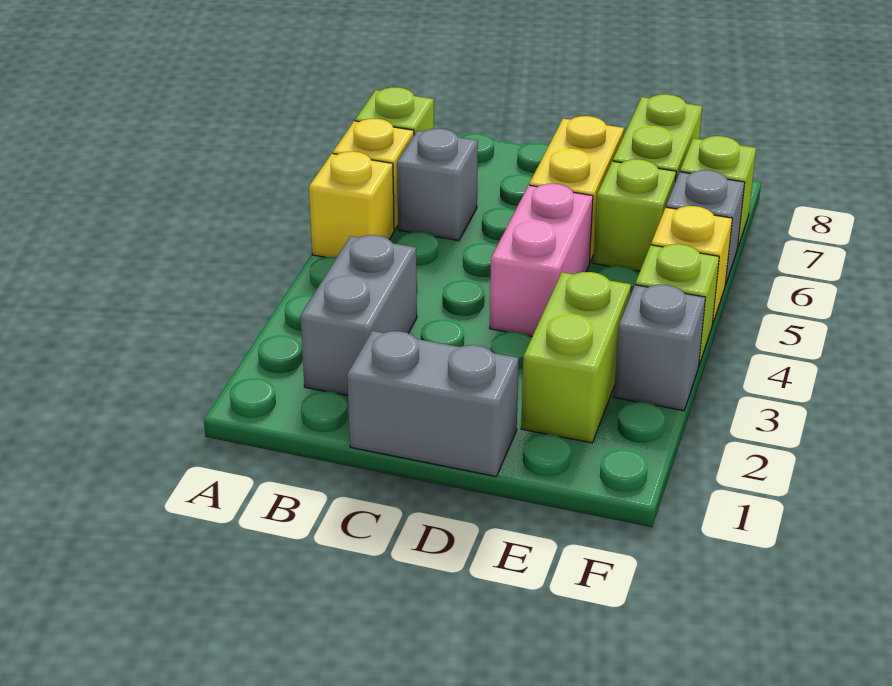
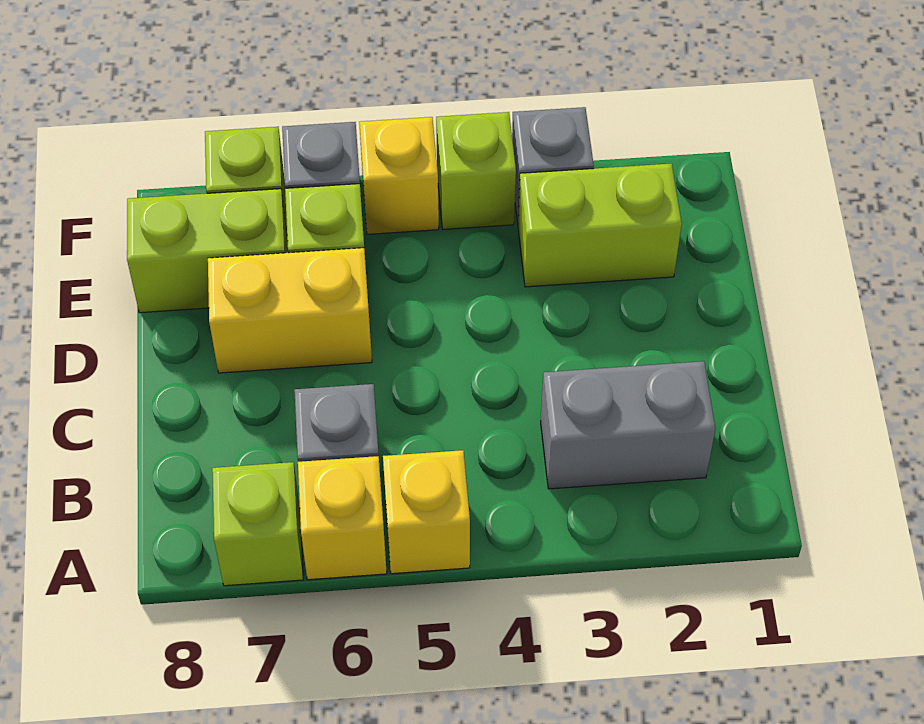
grey brick C1:D1 level 1 -> none
pink brick D4:D5 level 1 -> none

